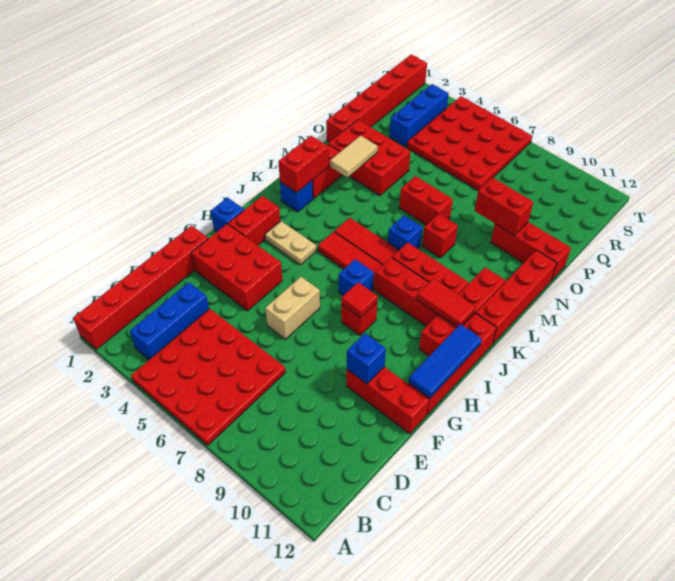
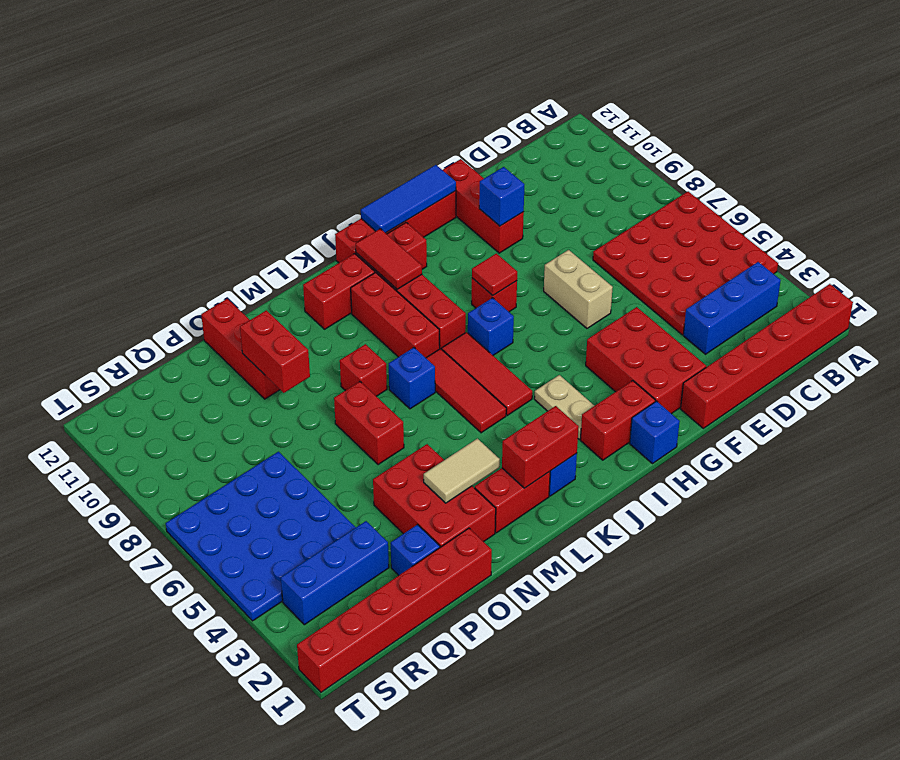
tan brick F6:G6 level 1 -> tan brick F6:F7 level 1
red brick K12:N12 level 1 -> none
none -> blue brick P2 level 1
red plate Q4:T7 level 1 -> blue plate Q4:T7 level 1

